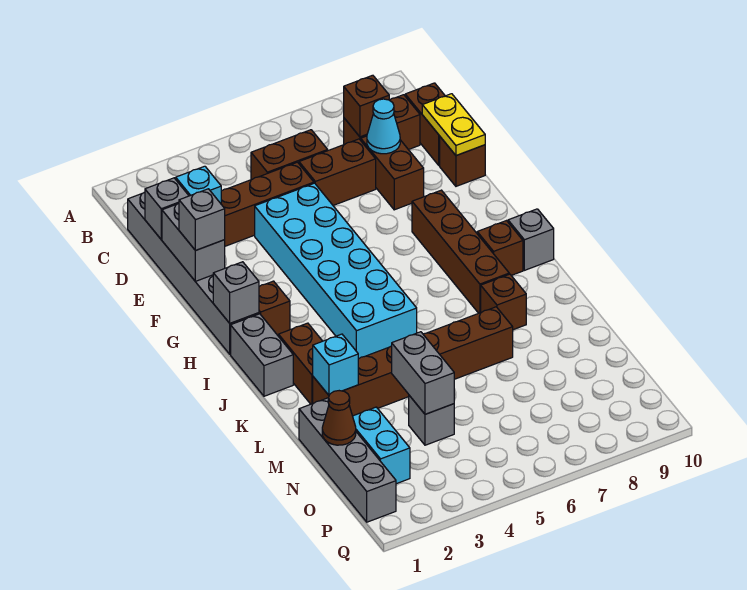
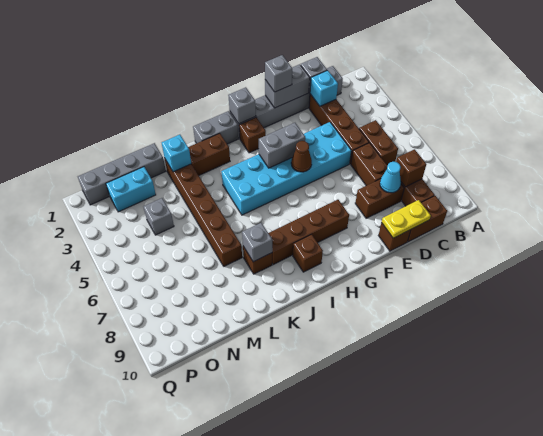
grey brick I10 level 1 -> grey brick K8 level 2
grey brick M4:N4 level 2 -> grey brick G4:H4 level 2
brown cone N1 level 2 -> brown cone G5 level 2

